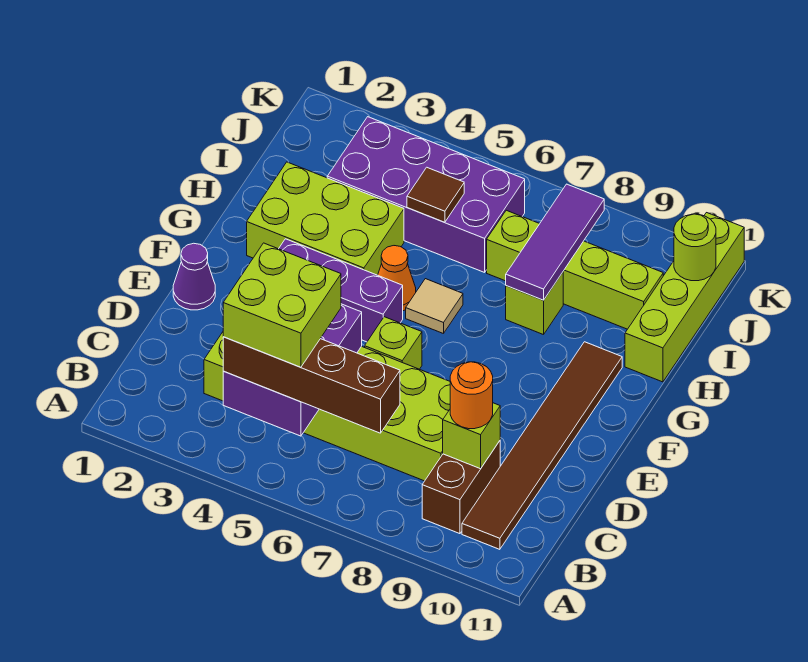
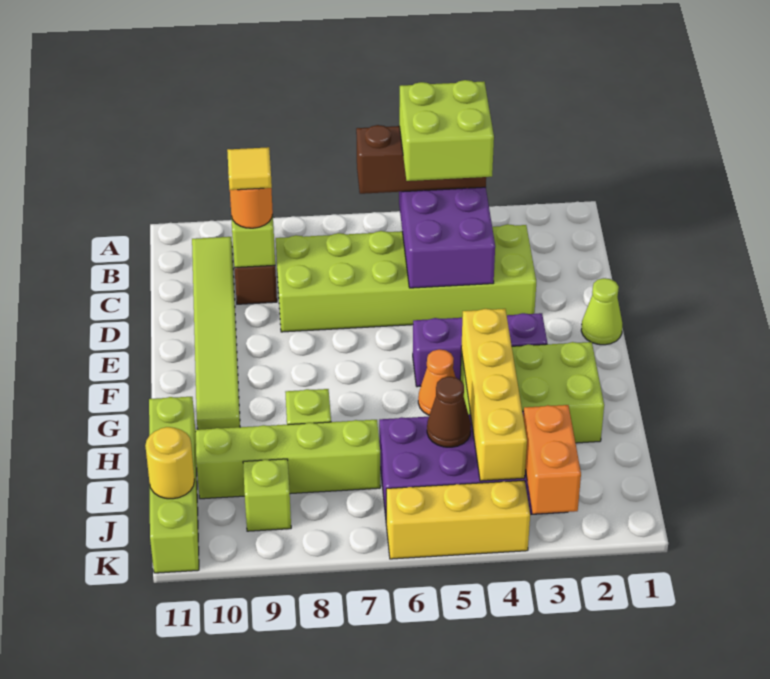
brown brick B4:B7 level 3 -> brown brick B4:B6 level 3
brown tile B10:G10 level 1 -> lime tile B10:G10 level 1
none -> yellow tile C9 level 4
purple cone E1 level 1 -> lime cone E1 level 1
lime brick E6 level 1 -> lime brick J9 level 1
none -> yellow brick G4:J4 level 2
tan tile G6 level 1 -> none
purple tile H8:J8 level 2 -> none
brown tile I5 level 2 -> brown cone I5 level 2
none -> orange brick J3:K3 level 2
lime round brick J11 level 2 -> yellow round brick J11 level 2
none -> yellow brick K4:K6 level 1

